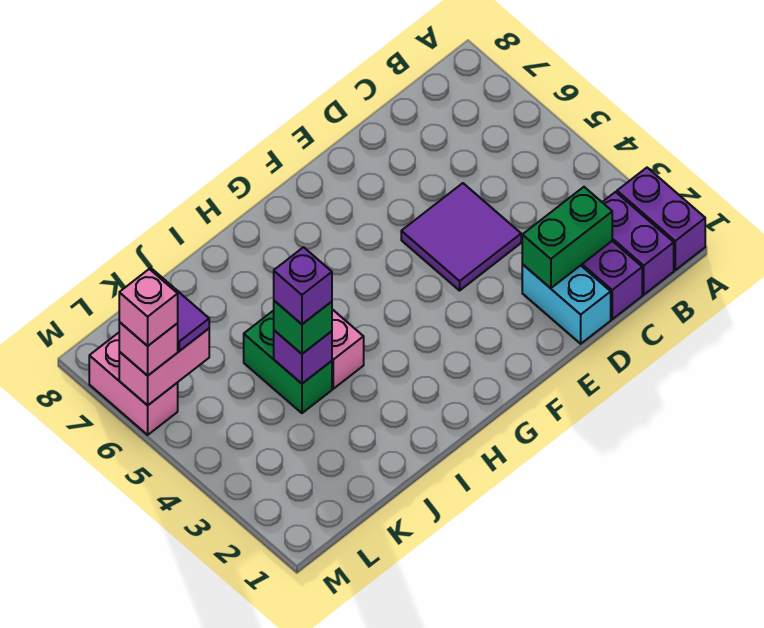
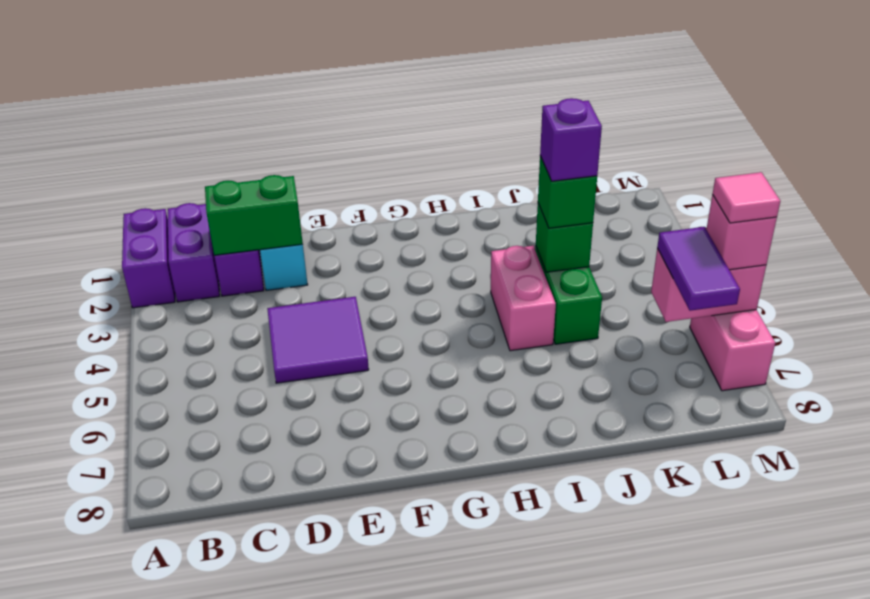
purple brick J4 level 2 -> green brick J4 level 2
pink brick M6 level 4 -> pink tile M6 level 4

